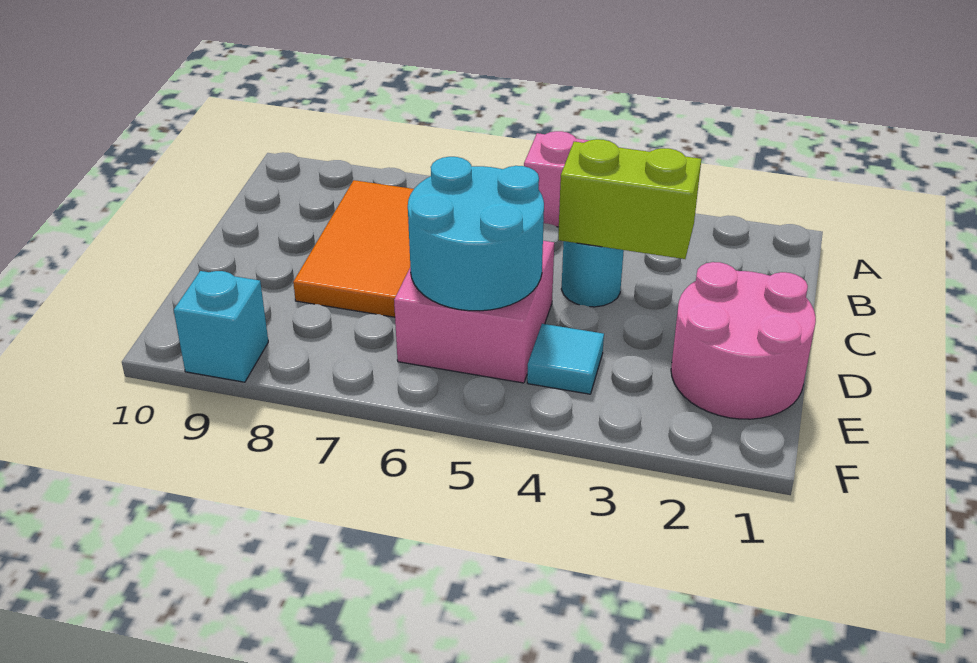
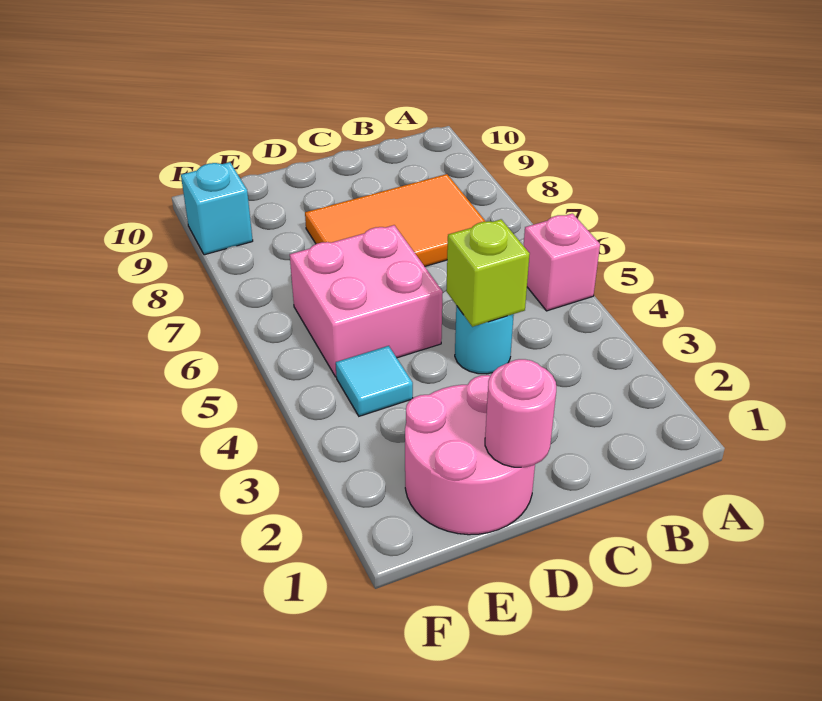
lime brick C3:C4 level 2 -> lime brick C4 level 2
none -> pink round brick D1 level 2
cyan round brick D5:E6 level 2 -> none

